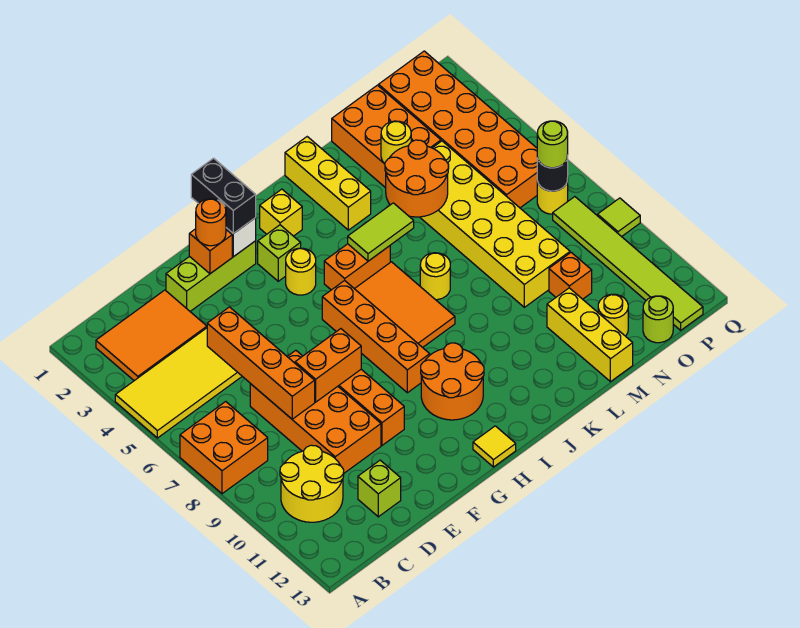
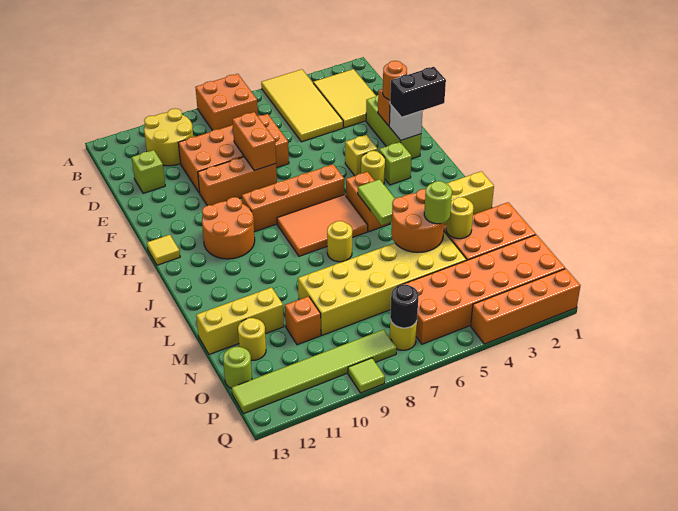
orange tile B2:D3 level 1 -> yellow tile B2:D3 level 1
orange brick D5:D8 level 2 -> orange brick Q1:Q4 level 1
yellow brick I2 level 1 -> yellow brick G4 level 1
lime round brick P7 level 3 -> lime round brick M4 level 3

